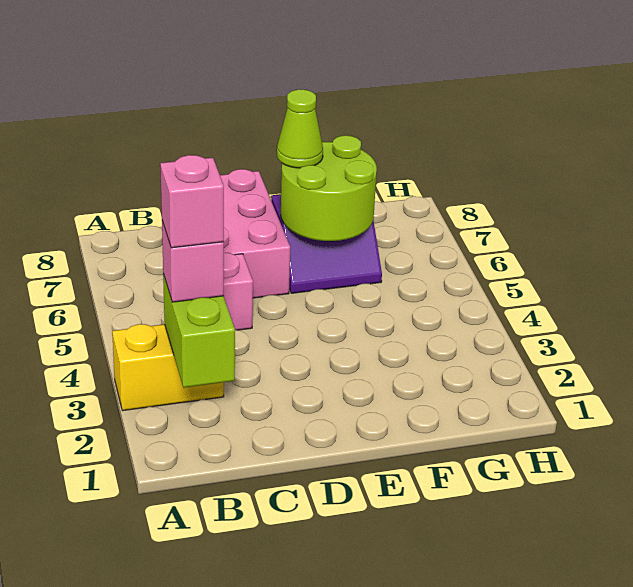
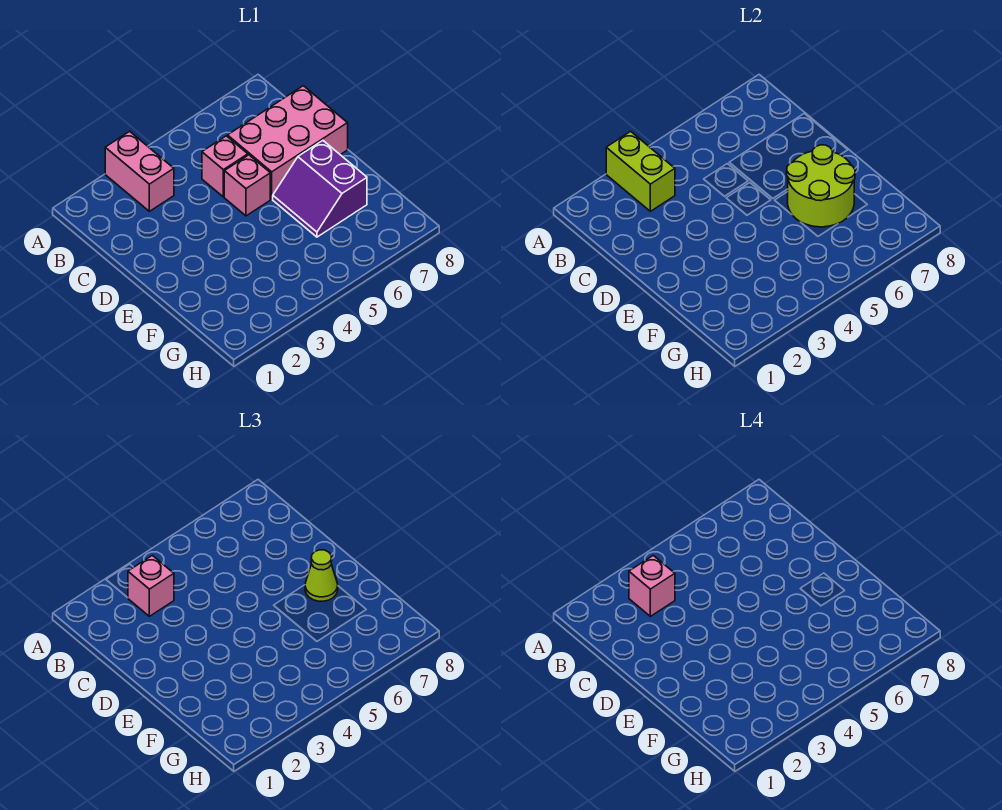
yellow brick A3:B3 level 1 -> pink brick A3:B3 level 1
lime brick B2:B3 level 2 -> lime brick A3:B3 level 2
none -> pink brick D5 level 1

